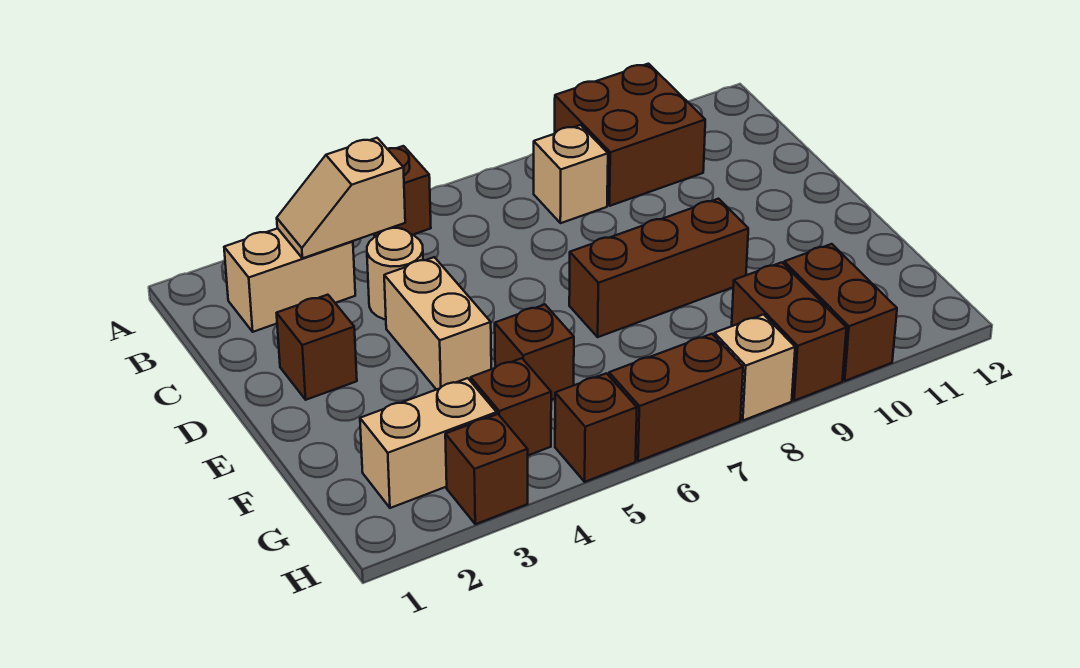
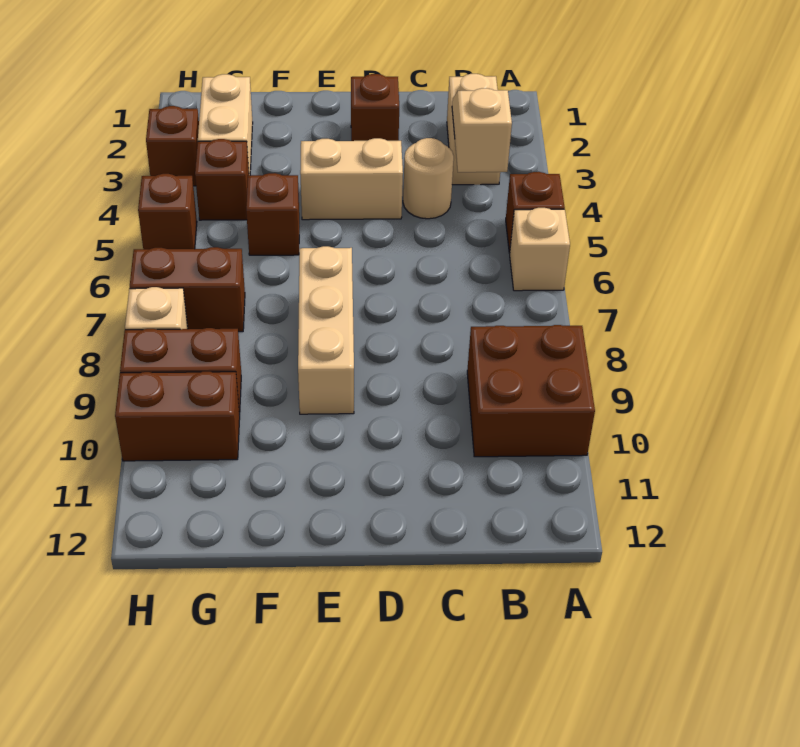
tan brick B8 level 1 -> tan brick A6 level 1
brown brick E7:E9 level 1 -> tan brick E7:E9 level 1
brown brick H6:H7 level 1 -> brown brick G7:H7 level 1

